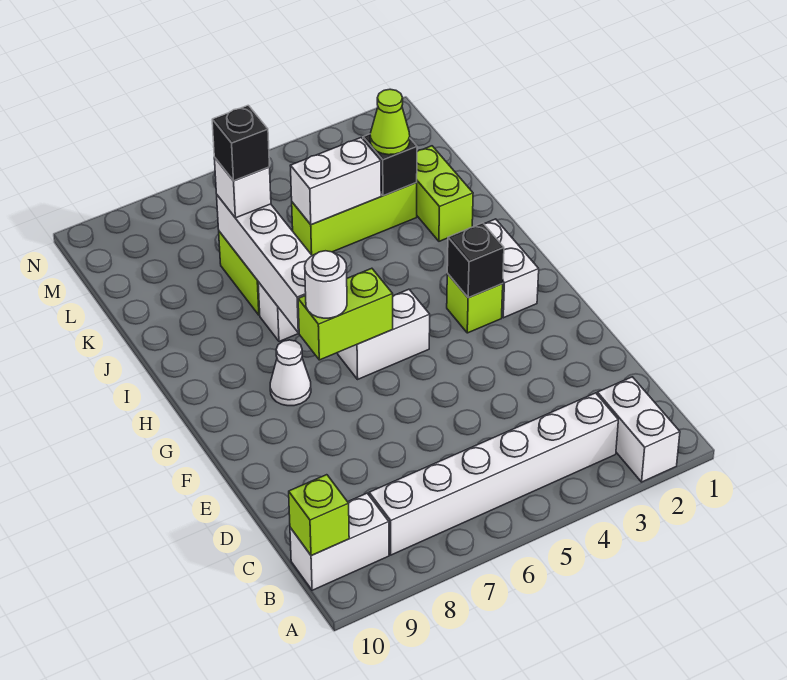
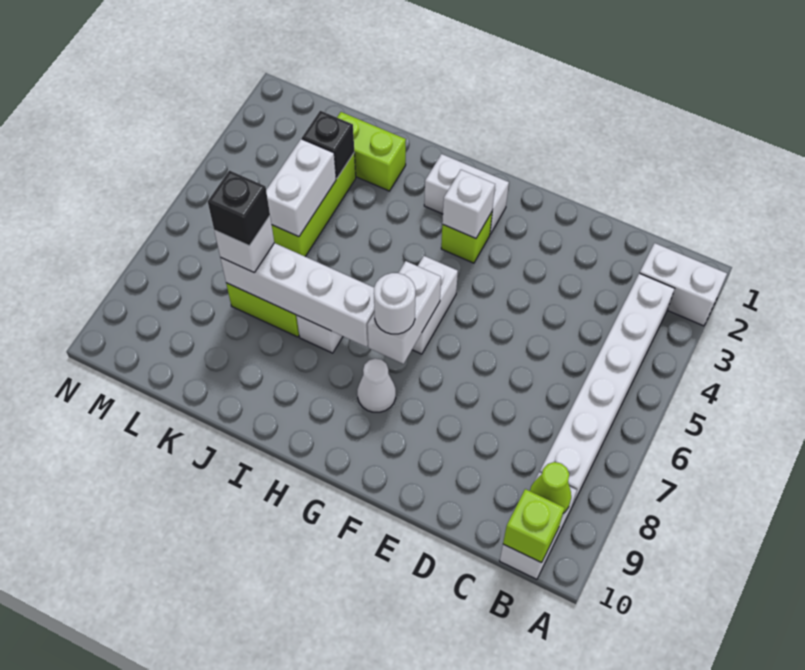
black brick G3 level 2 -> white brick G3 level 2
lime brick G6:G7 level 2 -> white brick G6:G7 level 2
lime cone K3 level 3 -> lime cone B9 level 2

